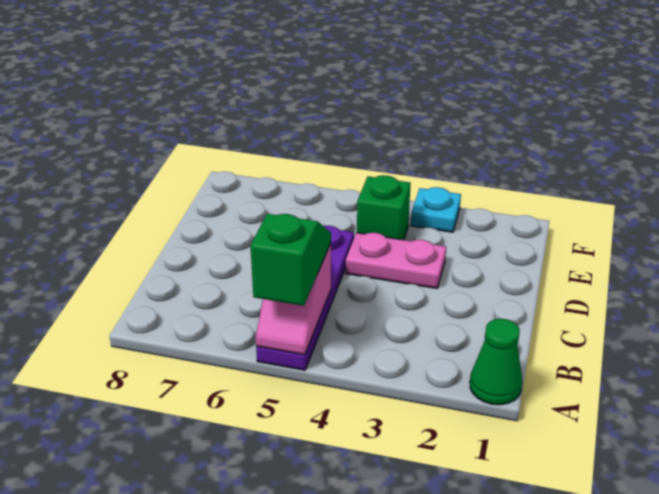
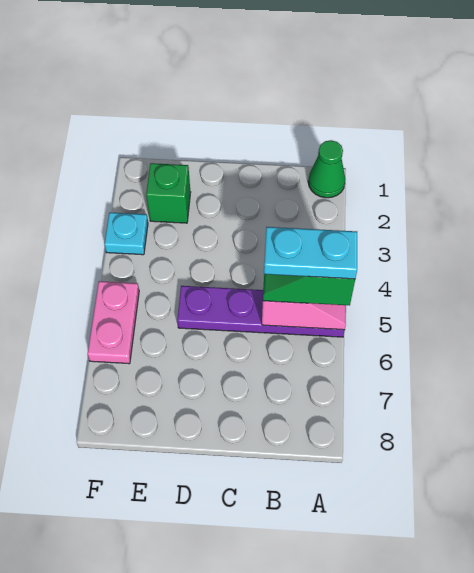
none -> cyan plate A5:B5 level 4
pink plate D3:D4 level 1 -> pink plate F5:F6 level 1
green brick E4 level 1 -> green brick E2 level 1

